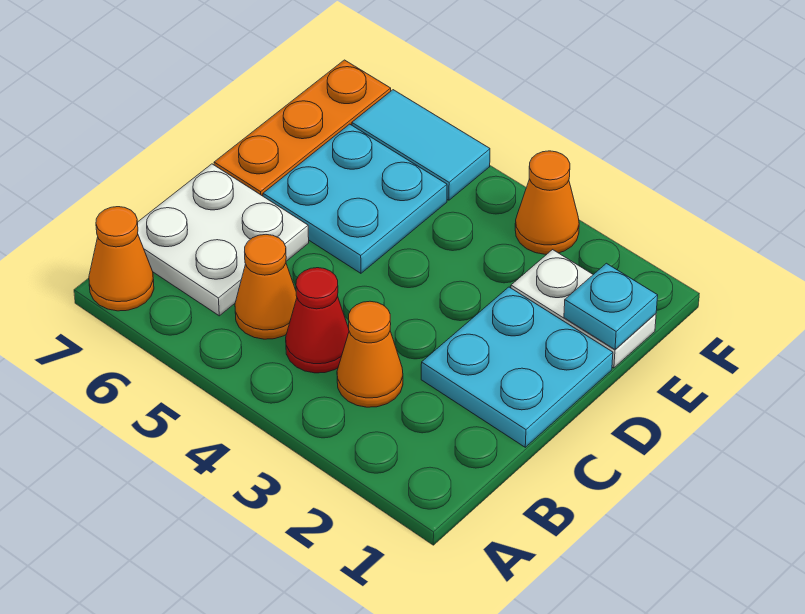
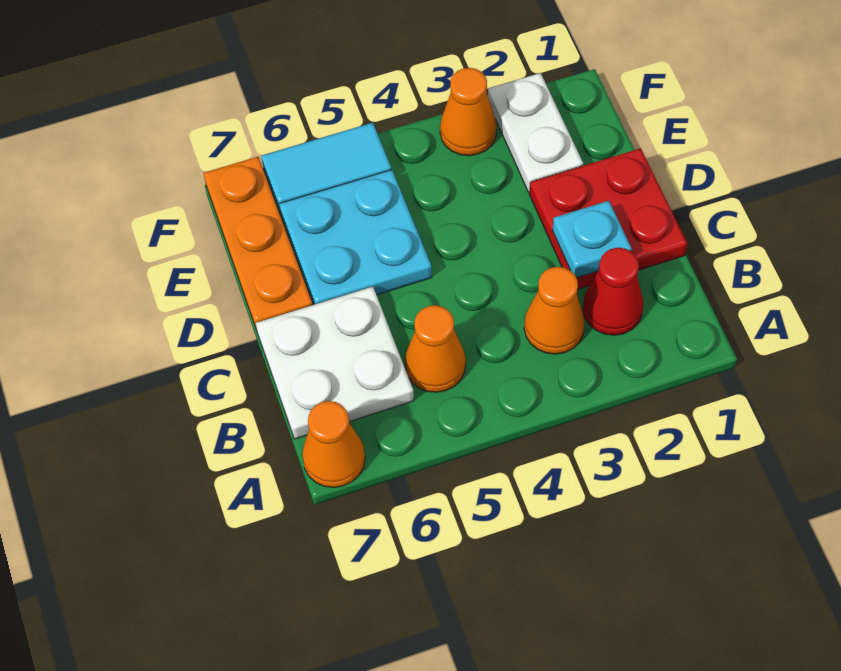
red cone B4 level 1 -> red cone B2 level 1
cyan plate C1:D2 level 1 -> red plate C1:D2 level 1
white plate E1:E2 level 1 -> white plate E2:F2 level 1
cyan plate E1 level 2 -> cyan plate C2 level 2

